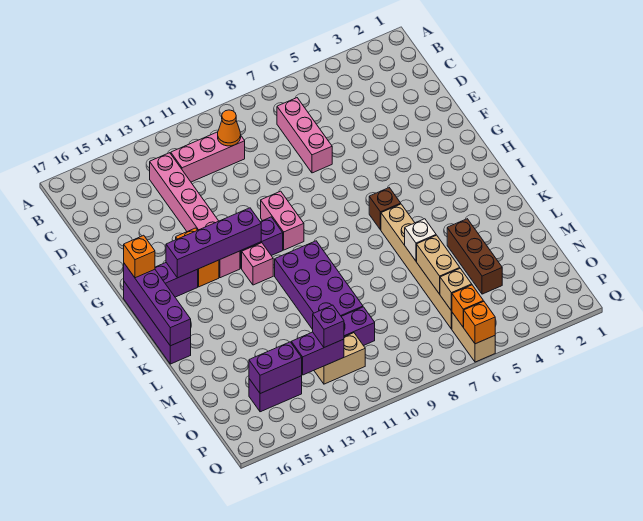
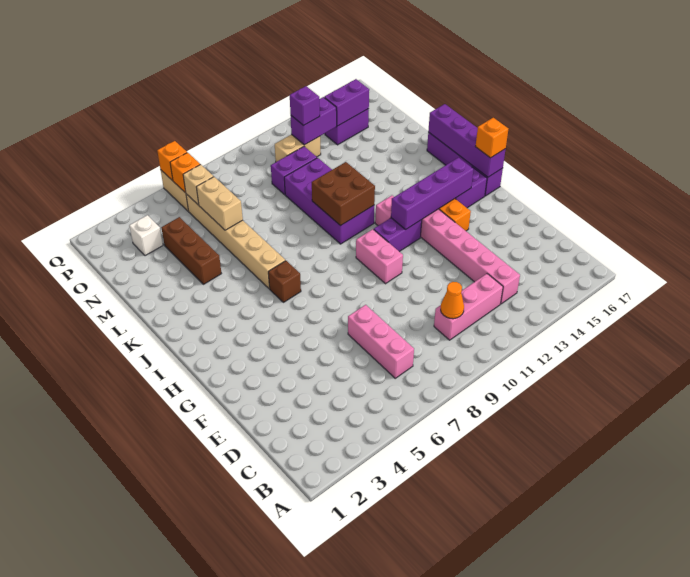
none -> brown brick J10:K11 level 2
white brick L6 level 2 -> white brick O3 level 1

